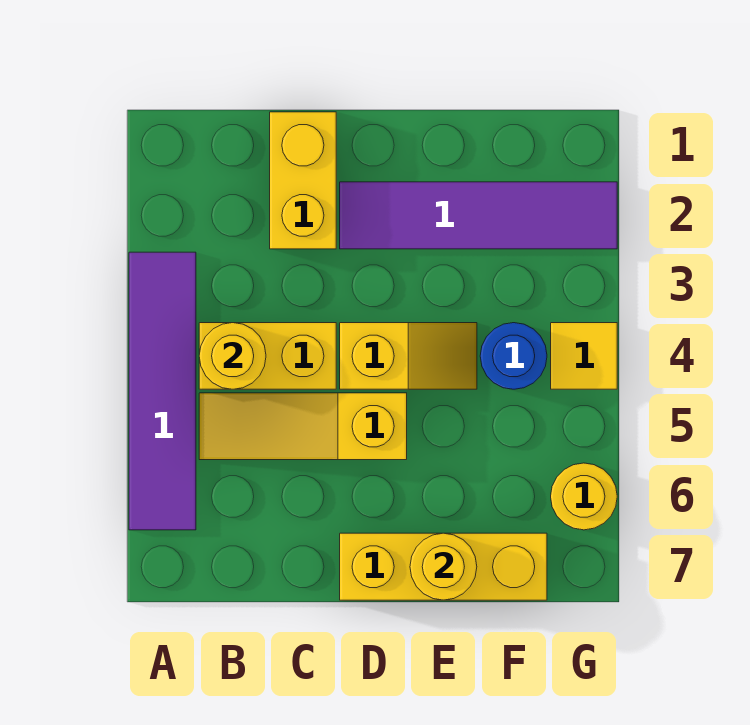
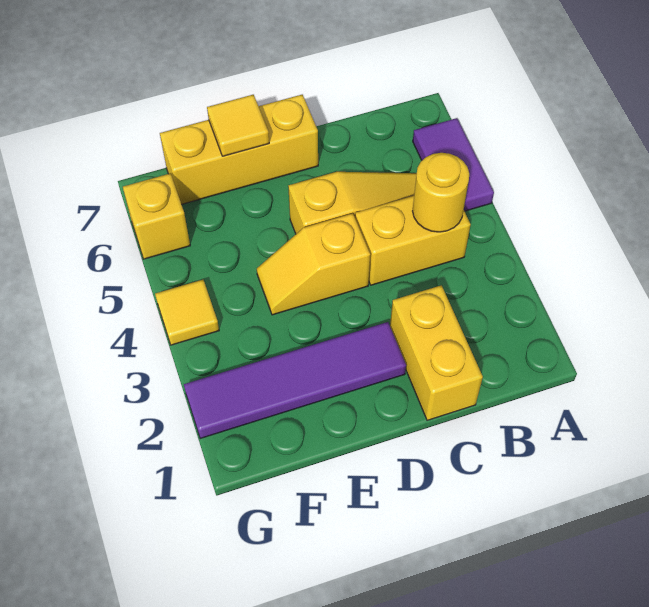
purple tile A3:A6 level 1 -> purple tile A5:A6 level 1
yellow round brick E7 level 2 -> yellow tile E7 level 2
blue round brick F4 level 1 -> none
yellow round brick G6 level 1 -> yellow brick G6 level 1

